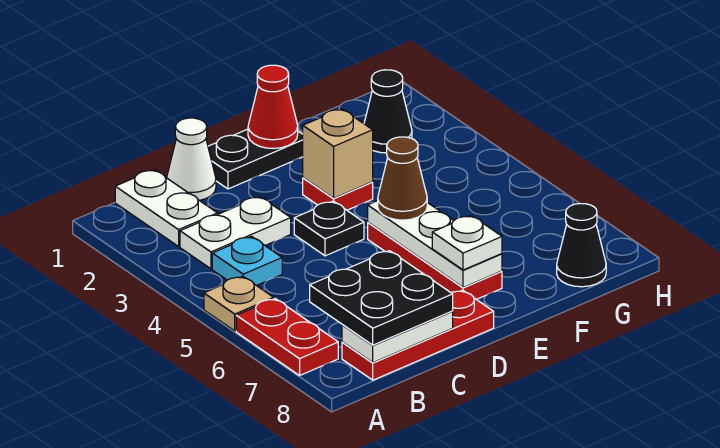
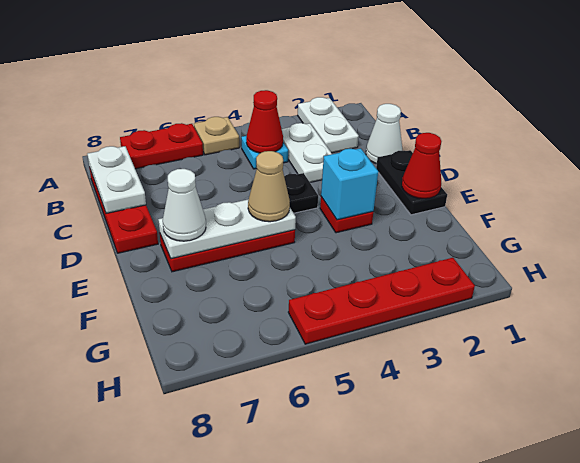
white plate B1:B2 level 1 -> white plate A2:B2 level 1
none -> red cone B4 level 2
black plate B7:C8 level 3 -> none
tan brick E3 level 2 -> cyan brick E3 level 2
brown cone E5 level 3 -> tan cone E5 level 3
white plate E7 level 3 -> white cone E7 level 3
black cone G2 level 1 -> none
black cone G8 level 1 -> none
none -> red plate H2:H5 level 1

